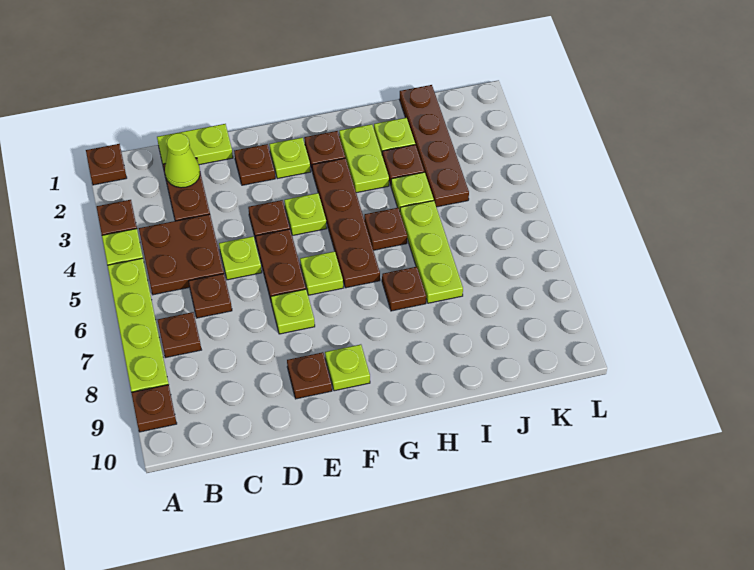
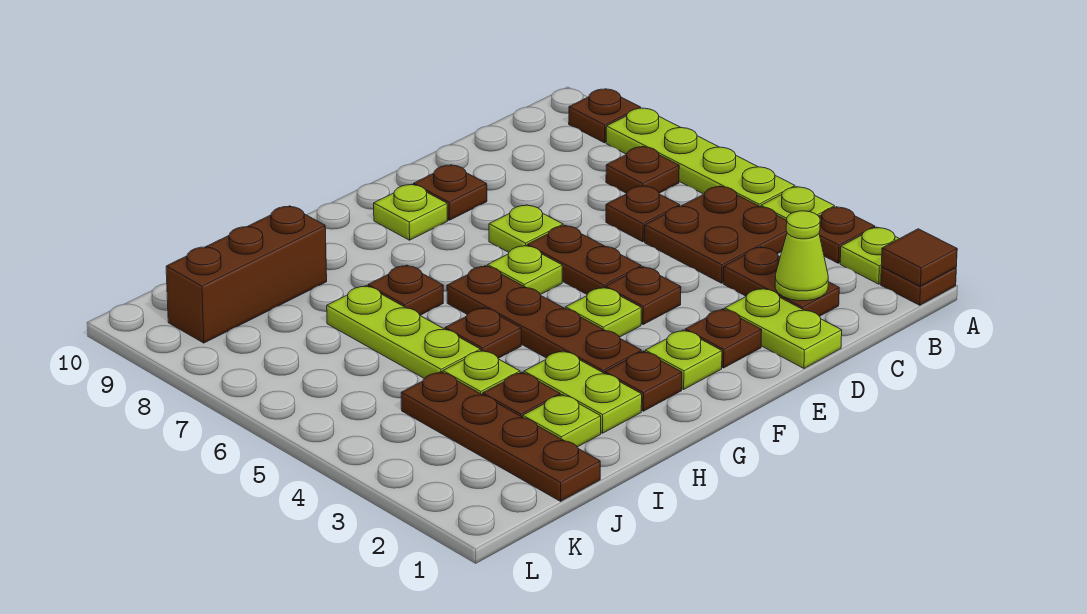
none -> brown tile A1 level 2
lime plate C1:D1 level 1 -> lime plate D1:D2 level 1
lime plate D5 level 1 -> lime plate A2 level 1
none -> brown brick I9:K9 level 1

